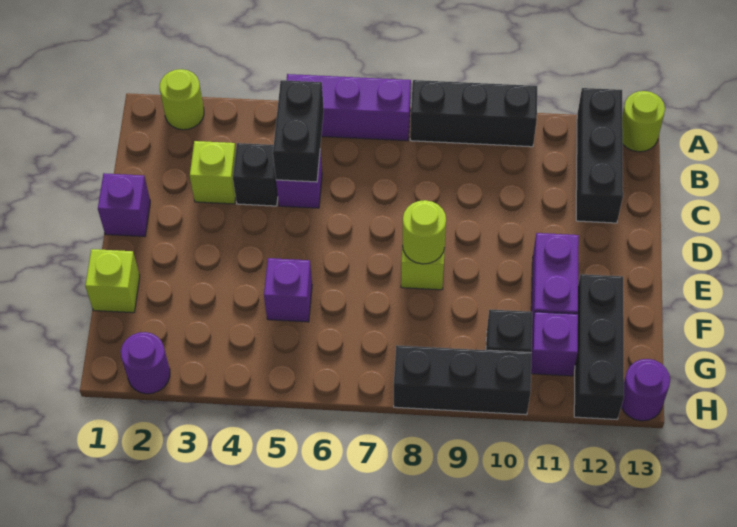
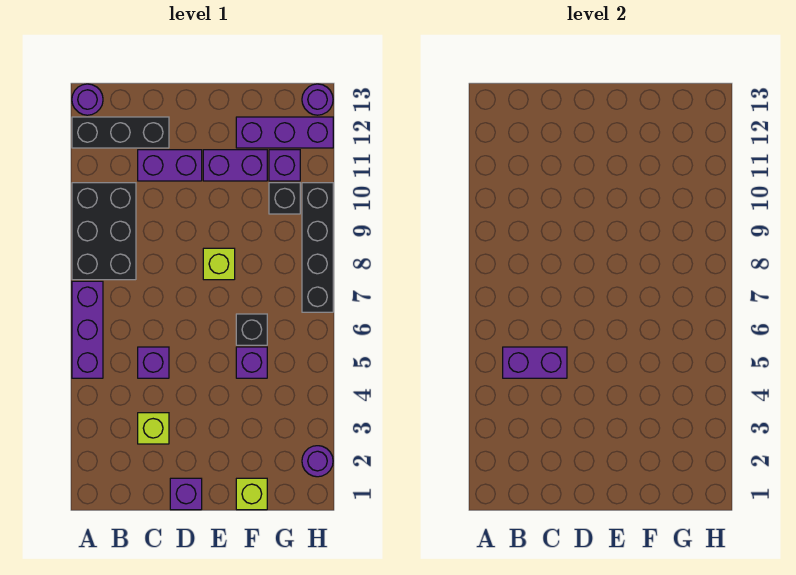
lime round brick A2 level 1 -> none
black brick A8:A10 level 1 -> black brick A8:B10 level 1
lime round brick A13 level 1 -> purple round brick A13 level 1
black brick B5:C5 level 2 -> purple brick B5:C5 level 2
black brick C4 level 1 -> black brick F6 level 1
none -> purple brick C11:D11 level 1
lime round brick E8 level 2 -> none
black brick F12:H12 level 1 -> purple brick F12:H12 level 1
black brick H8:H10 level 1 -> black brick H7:H10 level 1

